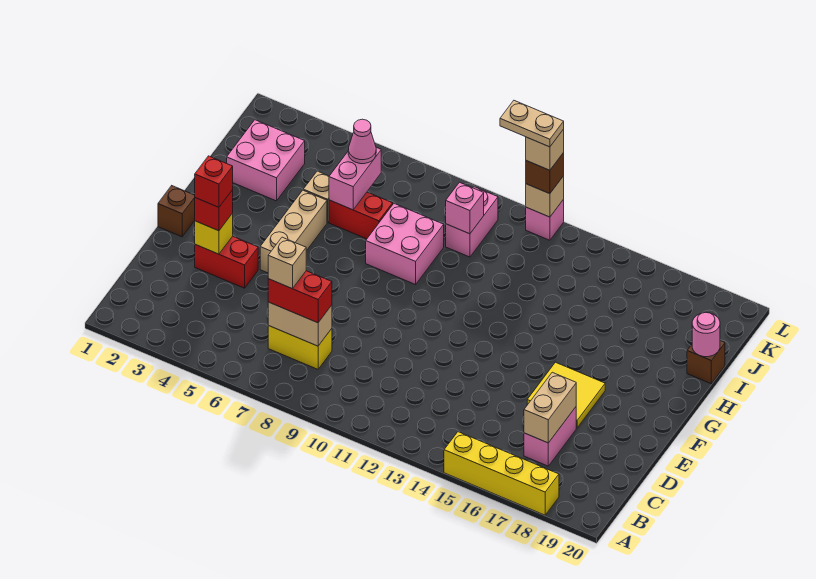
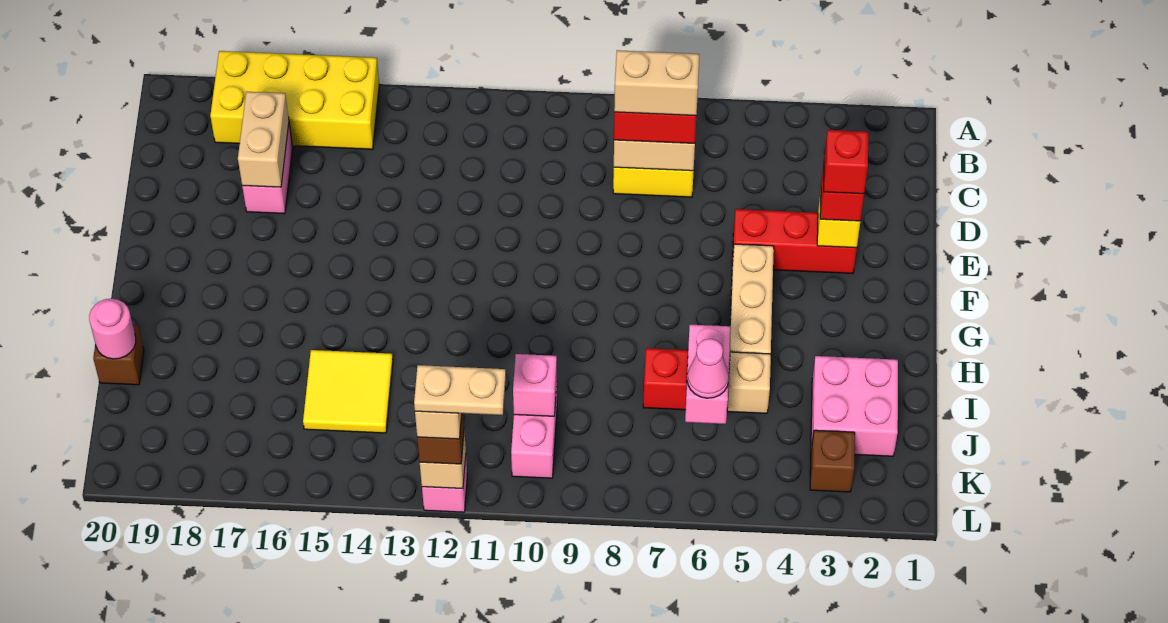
yellow brick A15:A18 level 1 -> yellow brick A15:B18 level 1
tan brick C7 level 4 -> tan brick C7:C8 level 4
red brick E3:E4 level 1 -> red brick E3:E5 level 1
yellow tile E16:F17 level 1 -> yellow tile I14:J15 level 1
brown brick F1 level 1 -> brown brick K3 level 1
pink brick H8:I9 level 1 -> none

